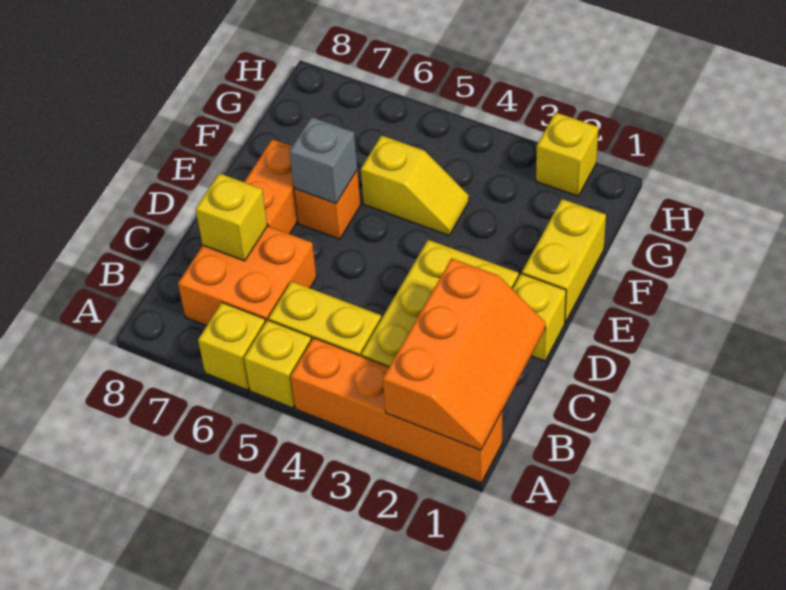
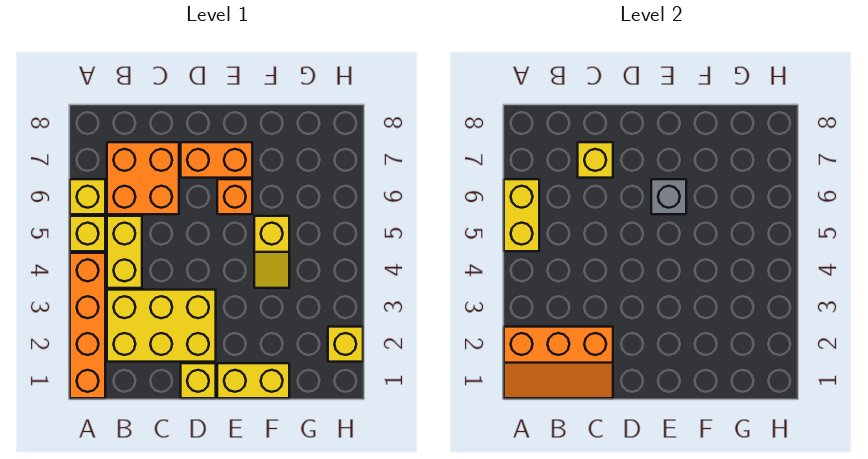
none -> yellow brick A5:A6 level 2

